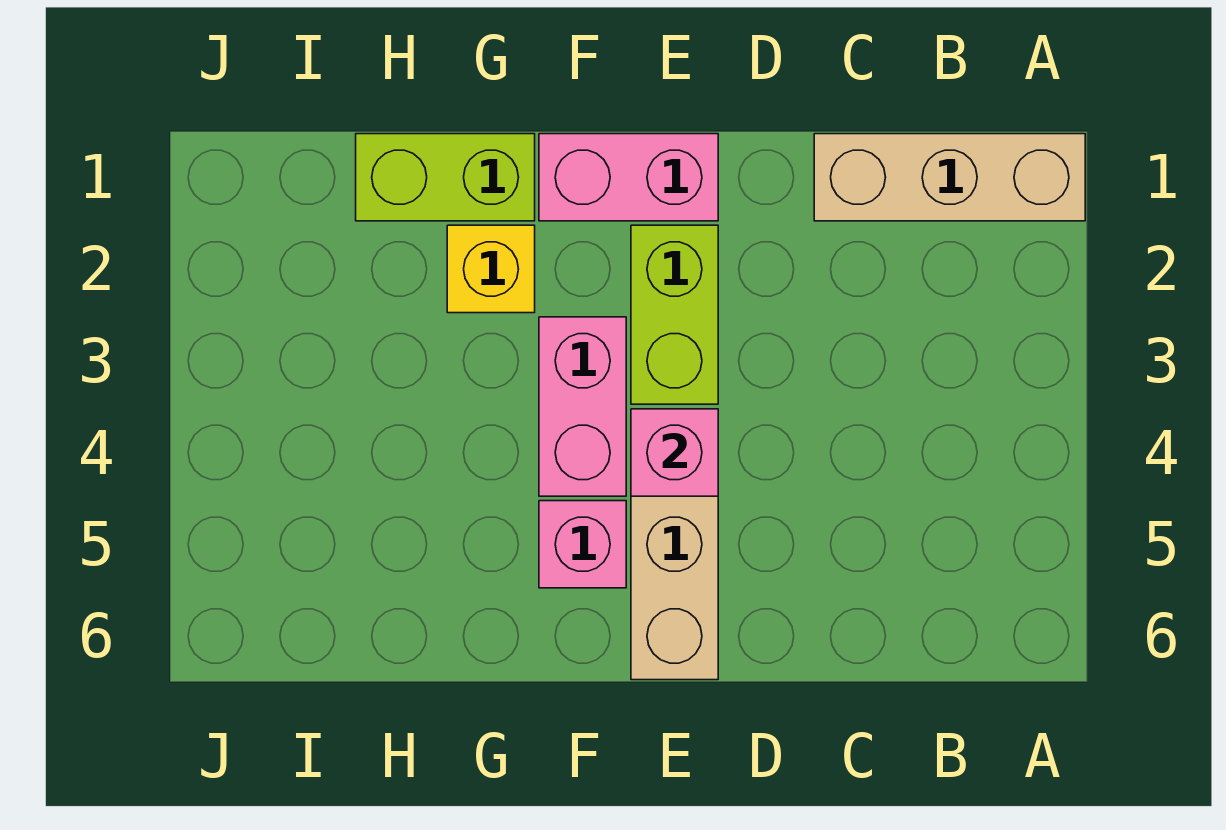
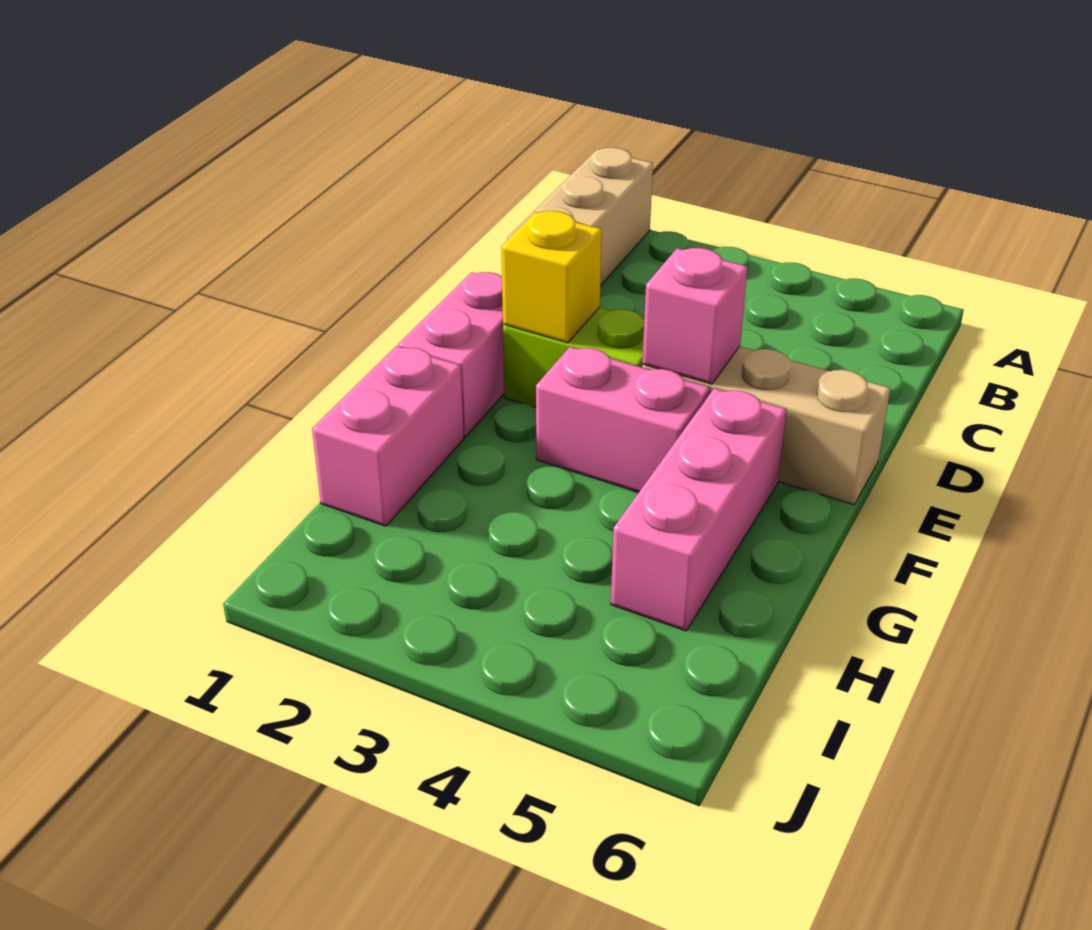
pink brick F5 level 1 -> pink brick F5:H5 level 1
lime brick G1:H1 level 1 -> pink brick G1:H1 level 1
yellow brick G2 level 1 -> yellow brick E2 level 2

